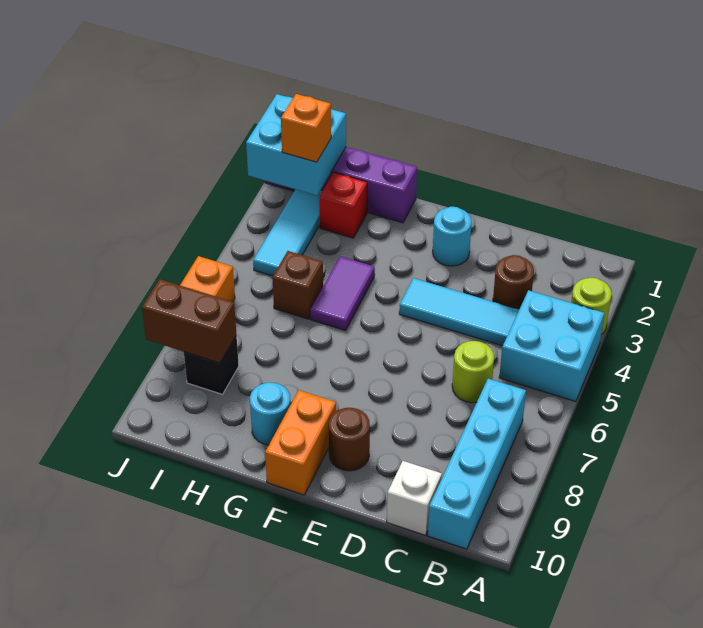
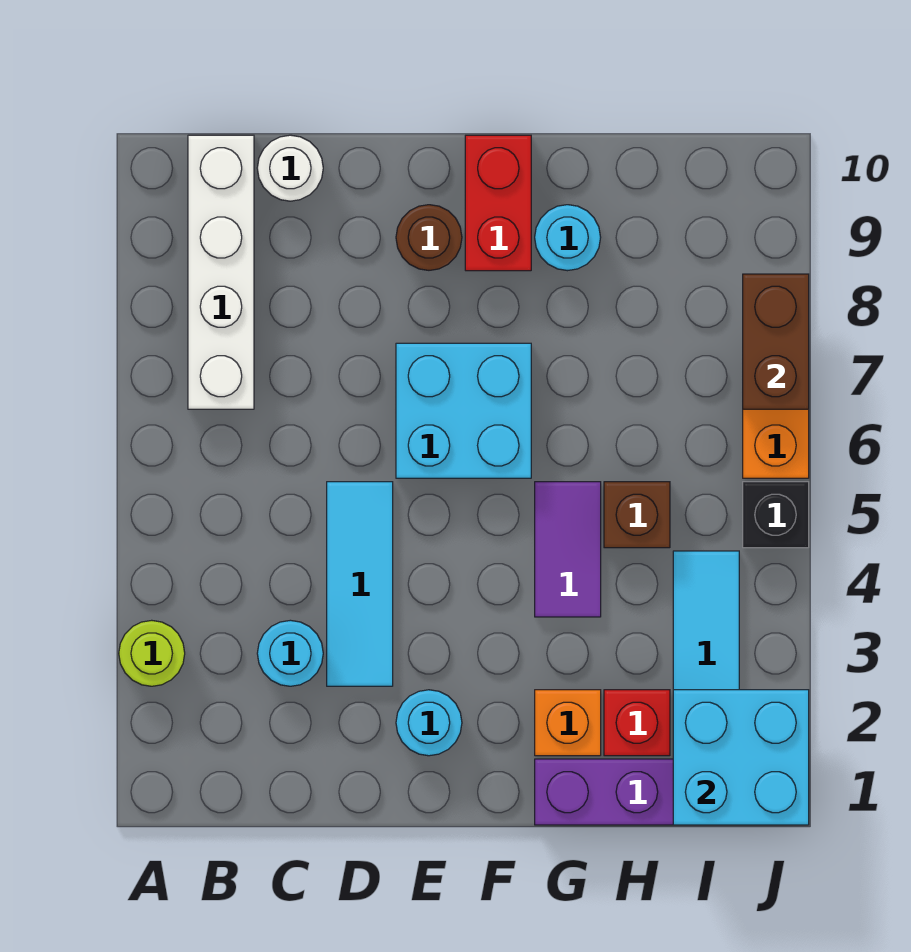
cyan brick A4:B5 level 1 -> cyan brick E6:F7 level 1
cyan brick B7:B10 level 1 -> white brick B7:B10 level 1
brown round brick C3 level 1 -> cyan round brick C3 level 1
cyan tile C4:E4 level 1 -> cyan tile D3:D5 level 1
lime round brick C6 level 1 -> none
white brick C10 level 1 -> white round brick C10 level 1
orange brick F9:F10 level 1 -> red brick F9:F10 level 1
orange brick I2 level 3 -> orange brick G2 level 1
black brick I8 level 1 -> black brick J5 level 1
brown brick I8:J8 level 2 -> brown brick J7:J8 level 2

